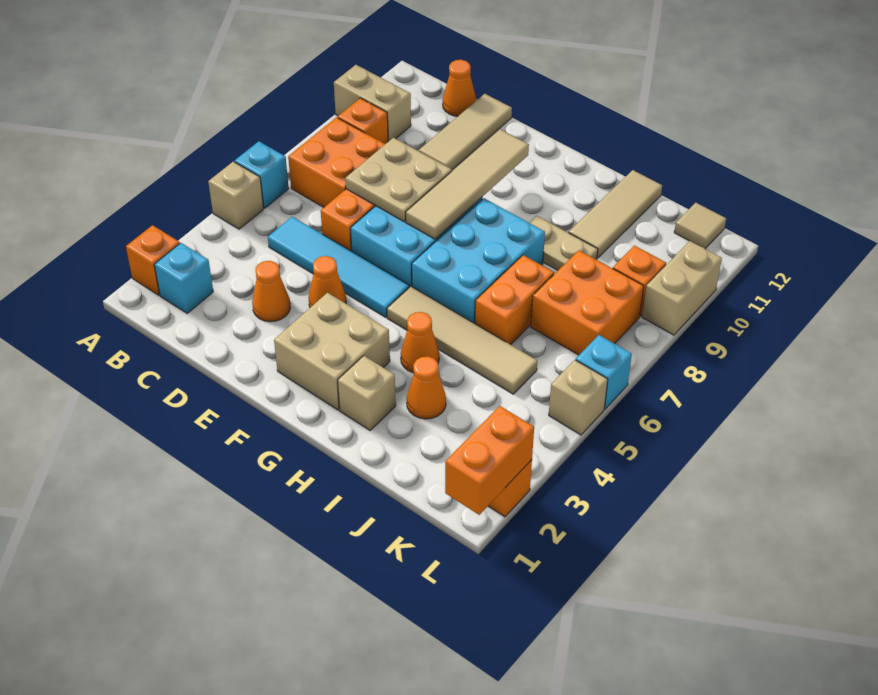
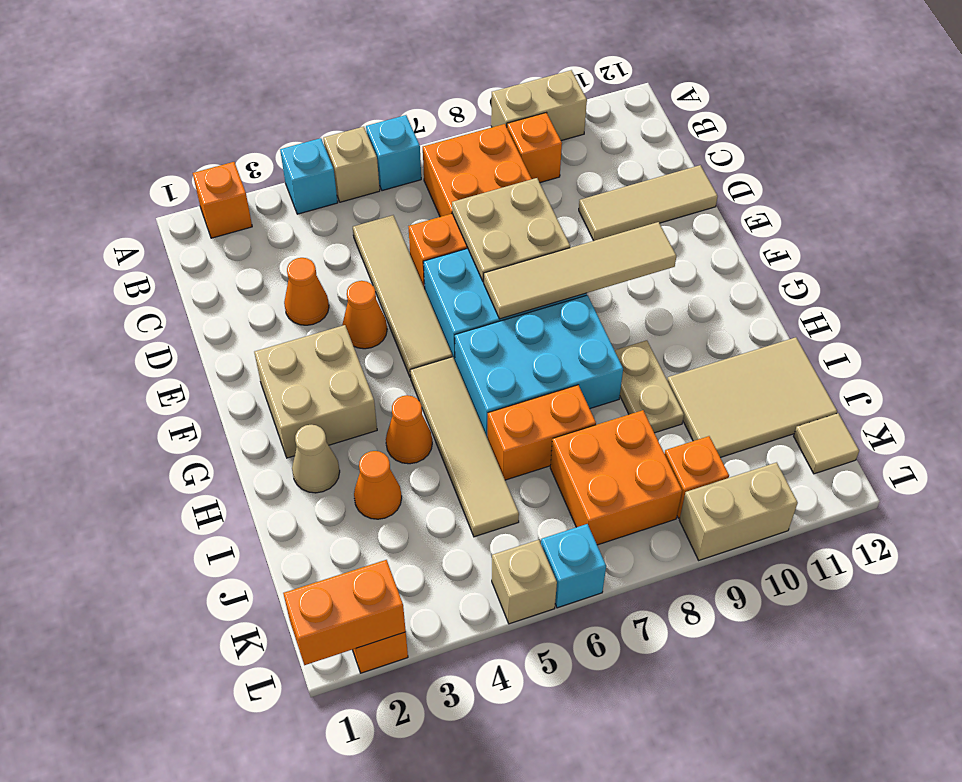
tan brick A10:B10 level 1 -> tan brick A9:A10 level 1
cyan brick B2 level 1 -> cyan brick A4 level 1
cyan tile C5:F5 level 1 -> tan tile C5:F5 level 1
orange cone C12 level 1 -> none
tan brick H2 level 1 -> tan cone H2 level 1
tan tile I10:I12 level 1 -> tan tile I10:J12 level 1

